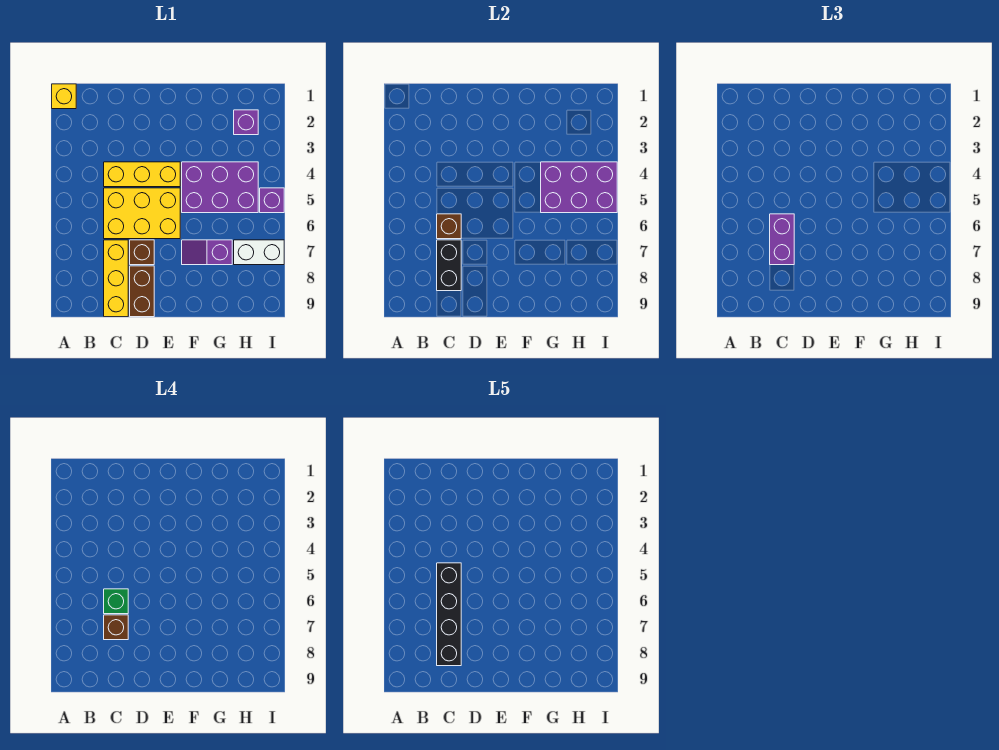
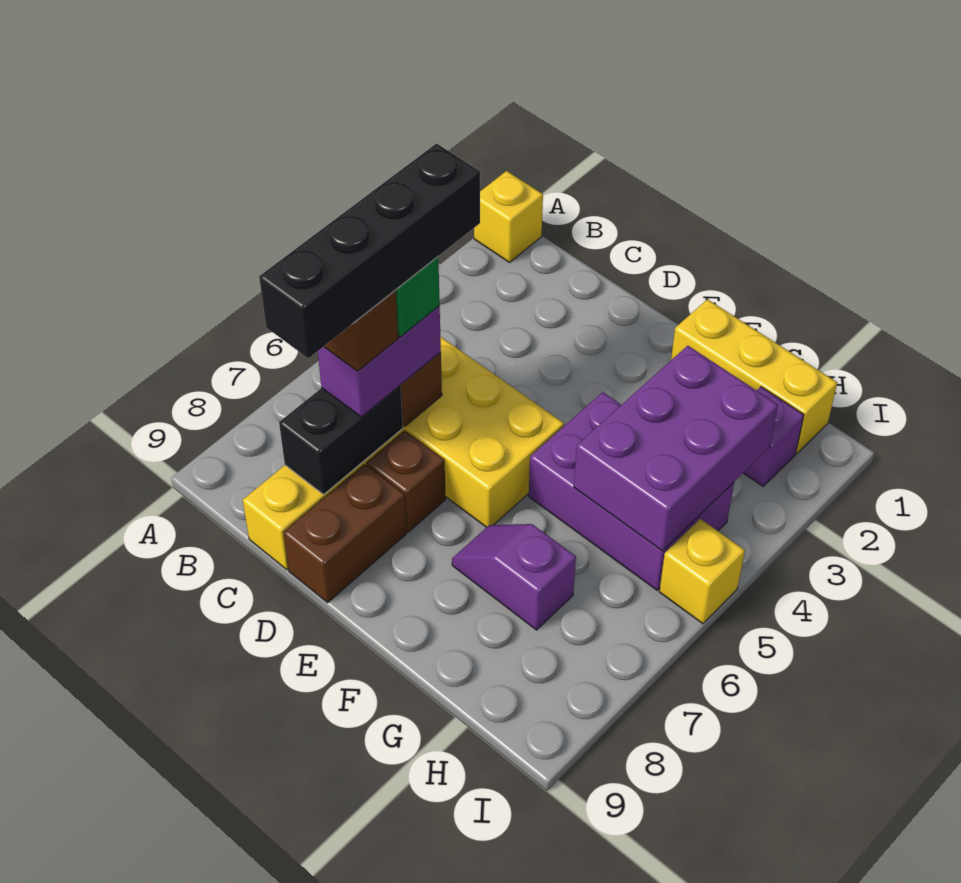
yellow brick C4:E4 level 1 -> yellow brick F1:H1 level 1
purple brick G4:I5 level 2 -> purple brick G3:H5 level 2
white brick H7:I7 level 1 -> none
purple brick I5 level 1 -> yellow brick I5 level 1

